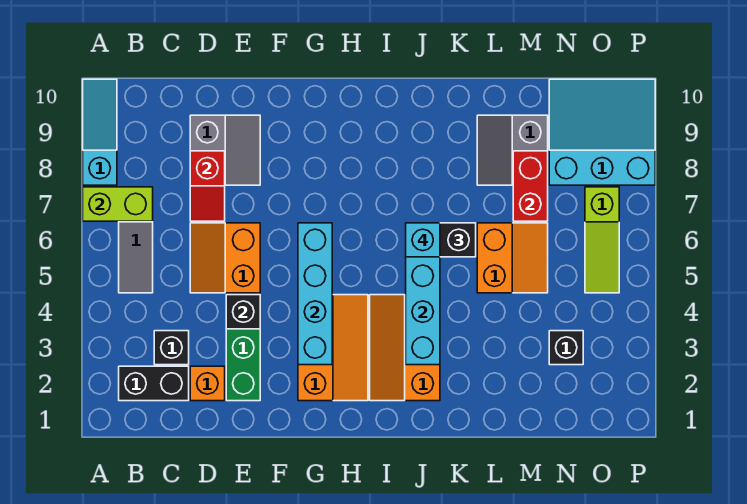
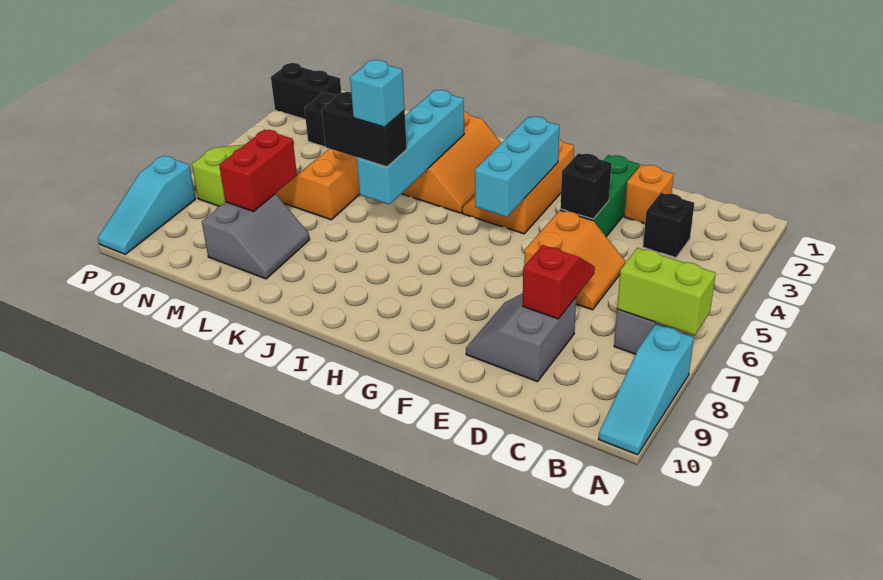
black brick B2:C2 level 1 -> black brick O2:P2 level 1
cyan brick G3:G6 level 2 -> cyan brick G3:G5 level 2
cyan slope N8:P10 level 1 top 8 -> cyan slope P8:P10 level 1 top 8

